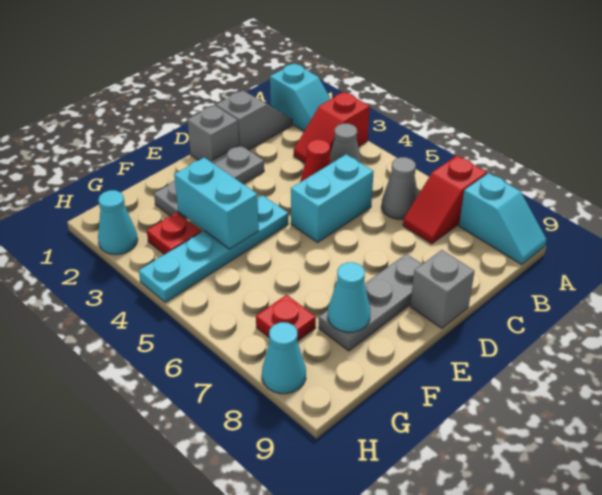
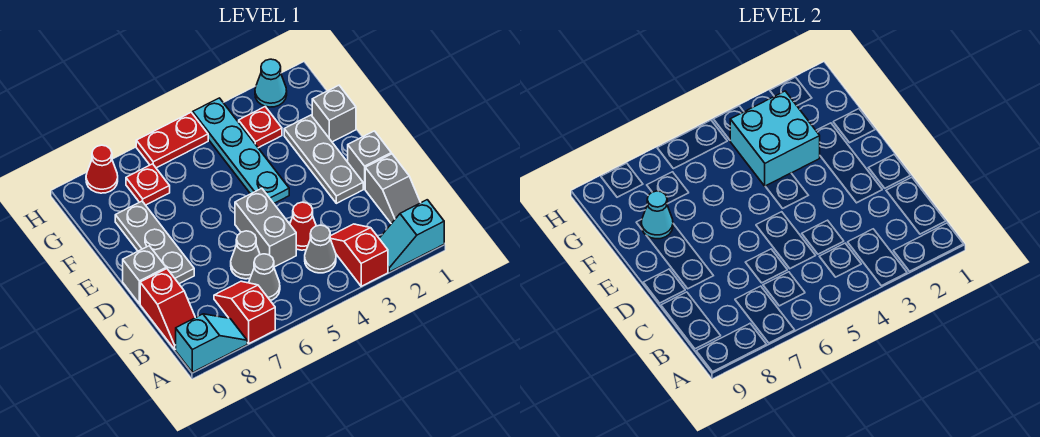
cyan slope A8:A9 level 1 top 8 -> cyan slope A8:A9 level 1 top 9
none -> red slope B9:C9 level 1 top C
cyan brick C5:D5 level 1 -> grey brick C5:D5 level 1
none -> grey cone C6 level 1
none -> grey brick F1 level 1
cyan brick F3:F4 level 2 -> cyan brick F3:G4 level 2
none -> red plate H5:H6 level 1
cyan cone H8 level 1 -> red cone H8 level 1

